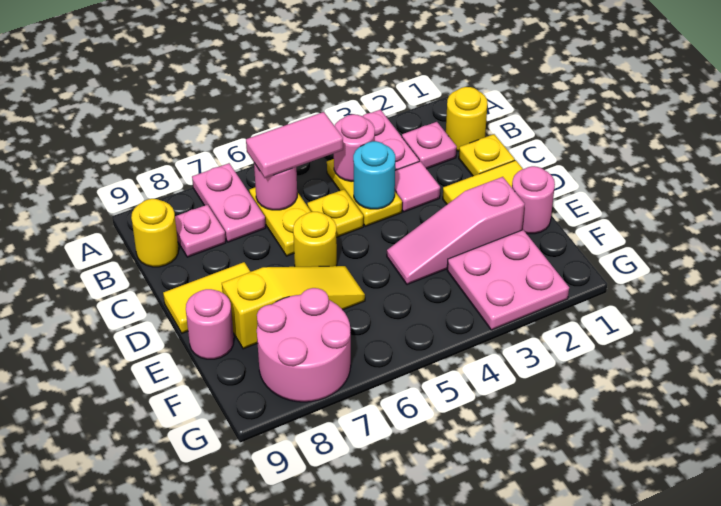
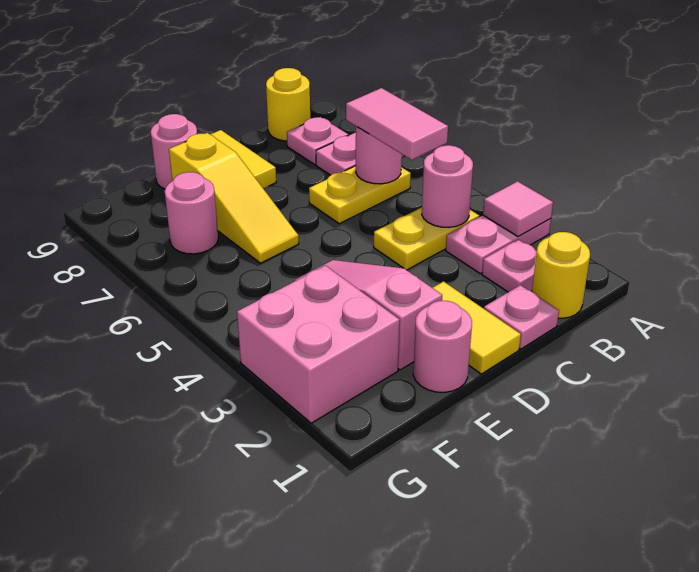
yellow plate C1 level 1 -> pink plate C1 level 1
pink tile C3 level 1 -> pink tile A3 level 2
cyan round brick C4 level 2 -> none
yellow plate C5 level 1 -> none
yellow round brick D6 level 1 -> none
pink plate F2:G3 level 1 -> pink brick F2:G3 level 1
pink round brick F7:G8 level 1 -> pink round brick F7 level 1

